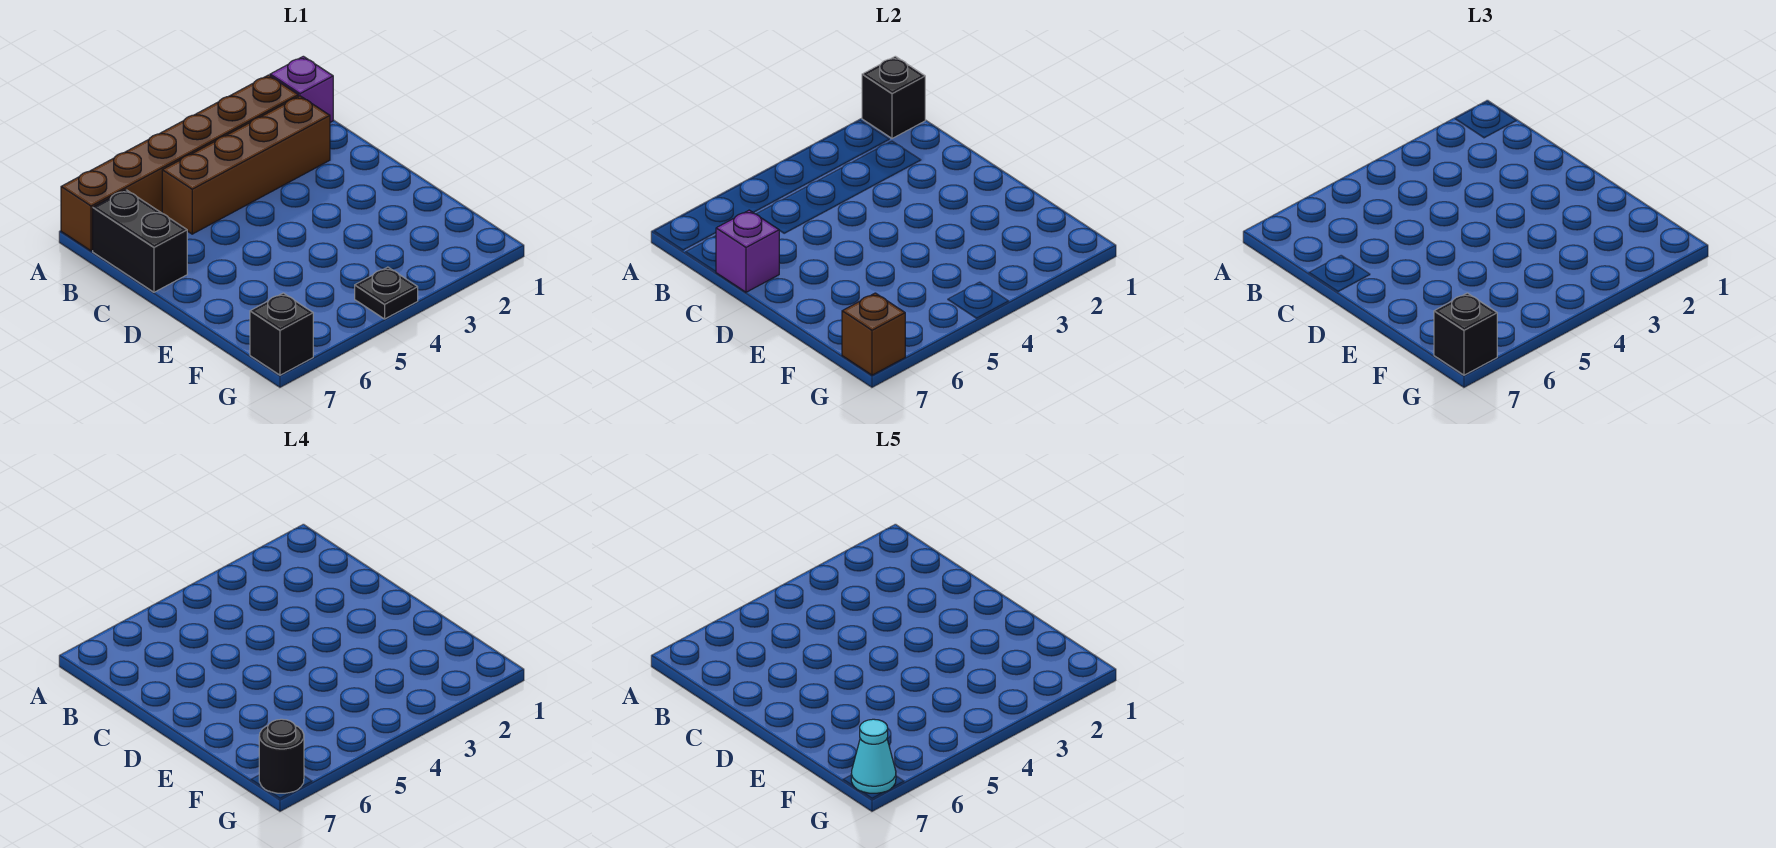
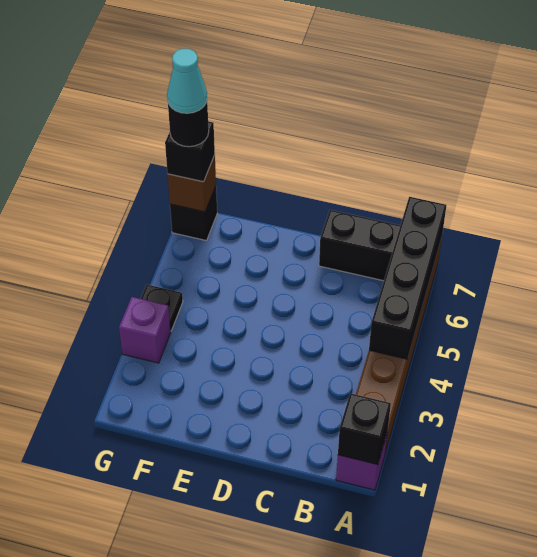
none -> black brick A4:A7 level 2
brown brick B2:B5 level 1 -> none
purple brick C7 level 2 -> purple brick G3 level 1

